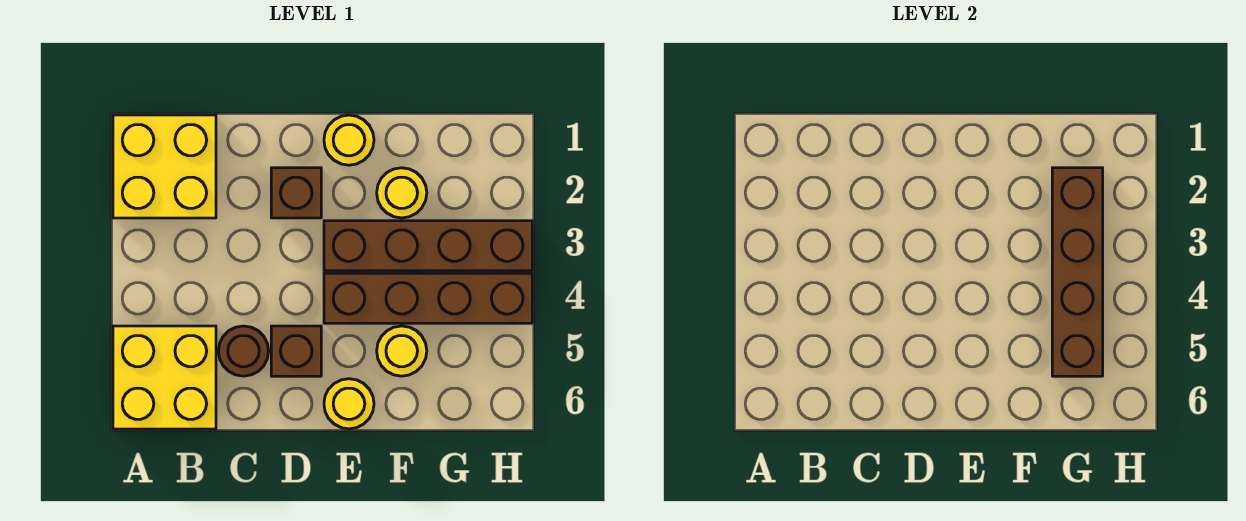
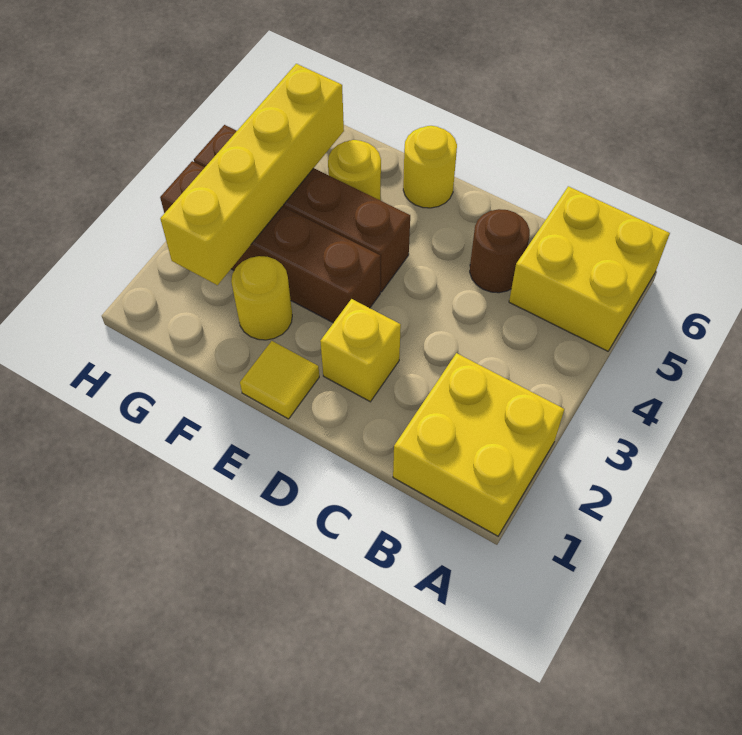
brown brick D2 level 1 -> yellow brick D2 level 1
brown brick D5 level 1 -> none
yellow round brick E1 level 1 -> yellow tile E1 level 1
brown brick G2:G5 level 2 -> yellow brick G2:G5 level 2

